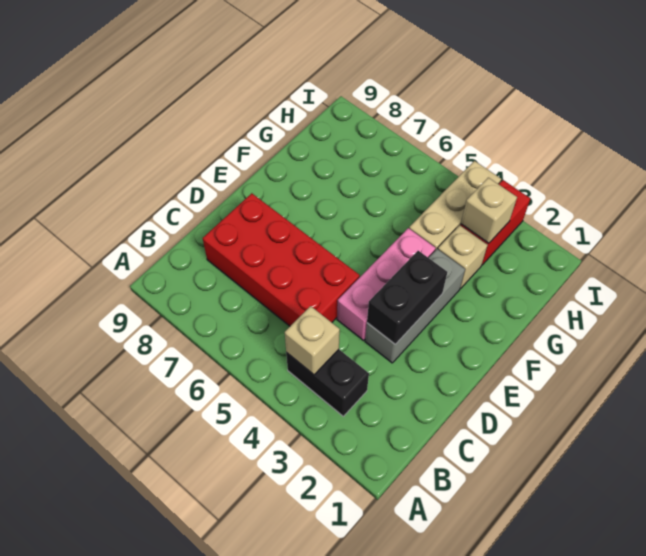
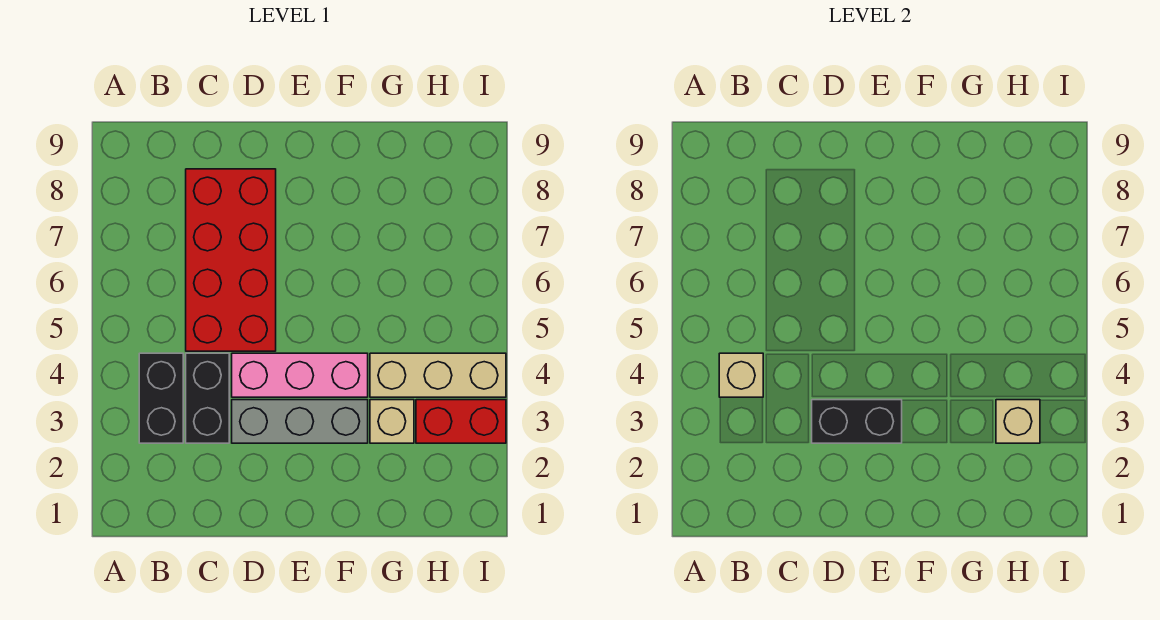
none -> black brick C3:C4 level 1

